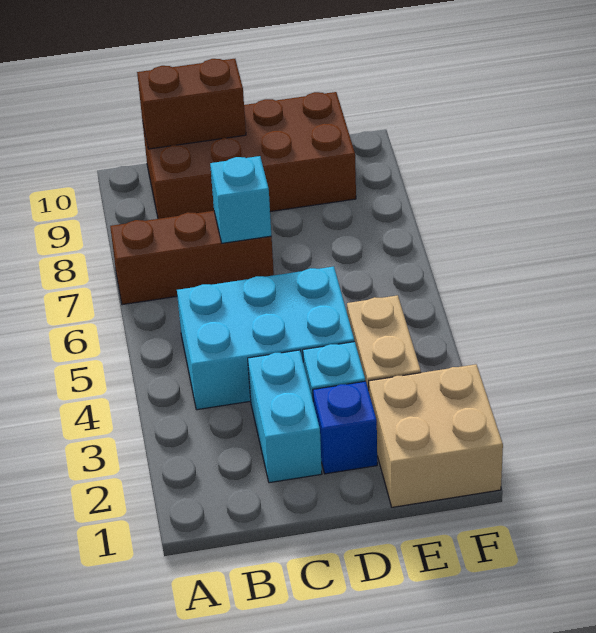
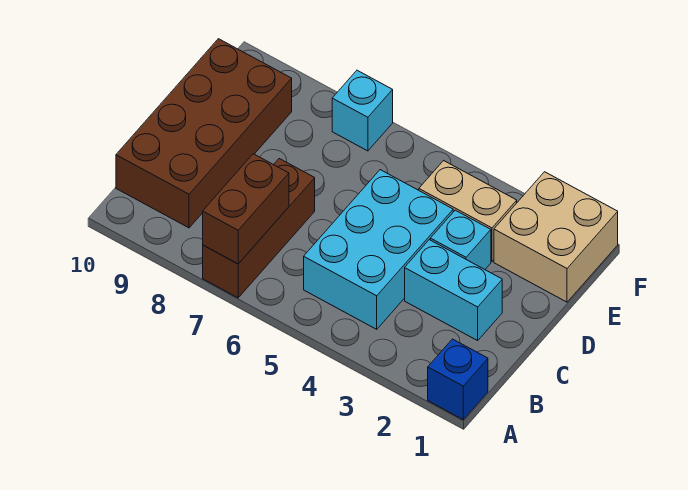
brown brick B10:C10 level 2 -> brown brick A7:B7 level 2
cyan brick C7 level 2 -> cyan brick F7 level 1
blue brick D2 level 1 -> blue brick A1 level 1

